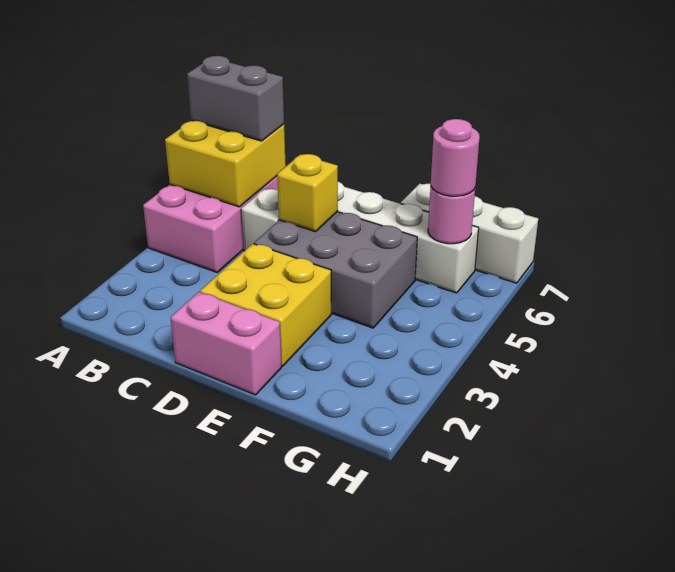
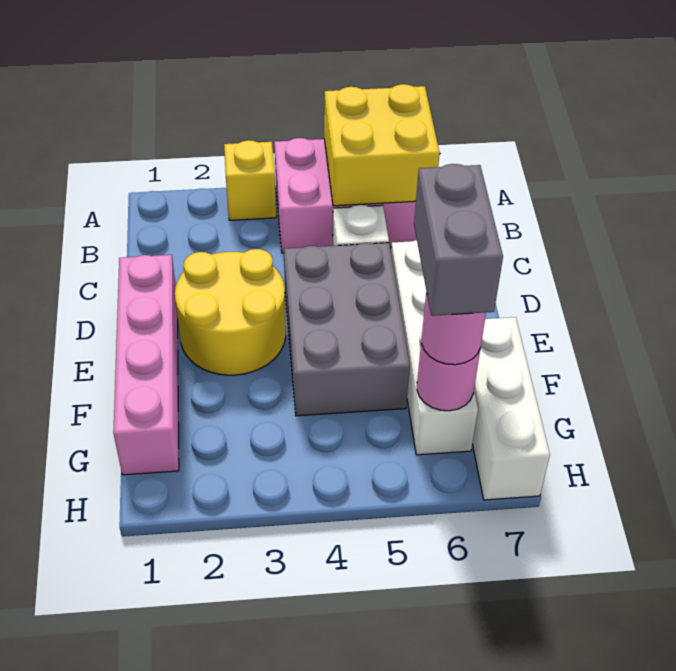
grey brick A6:B6 level 3 -> grey brick F6:G6 level 4
pink brick D1:E1 level 1 -> pink brick D1:G1 level 1
yellow brick D2:E3 level 1 -> yellow round brick D2:E3 level 1
yellow brick D5 level 2 -> yellow brick A3 level 1

